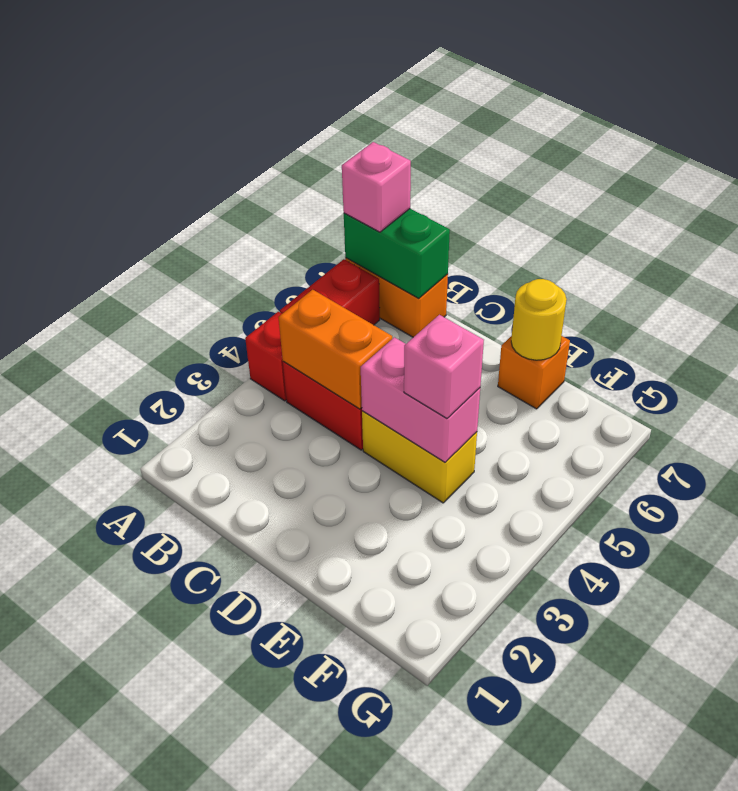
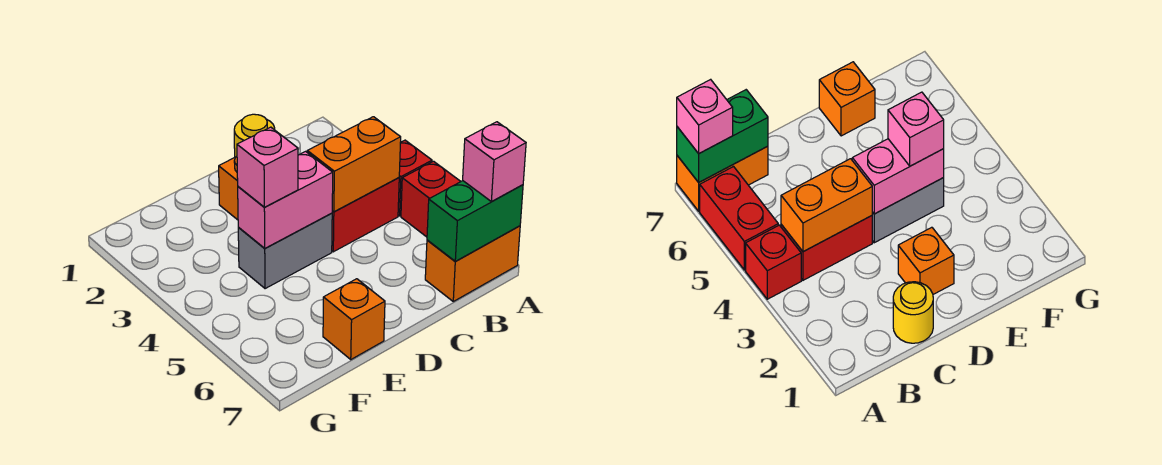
none -> orange brick D2 level 1
yellow brick D4:E4 level 1 -> grey brick D4:E4 level 1
yellow round brick E7 level 2 -> yellow round brick C1 level 1

